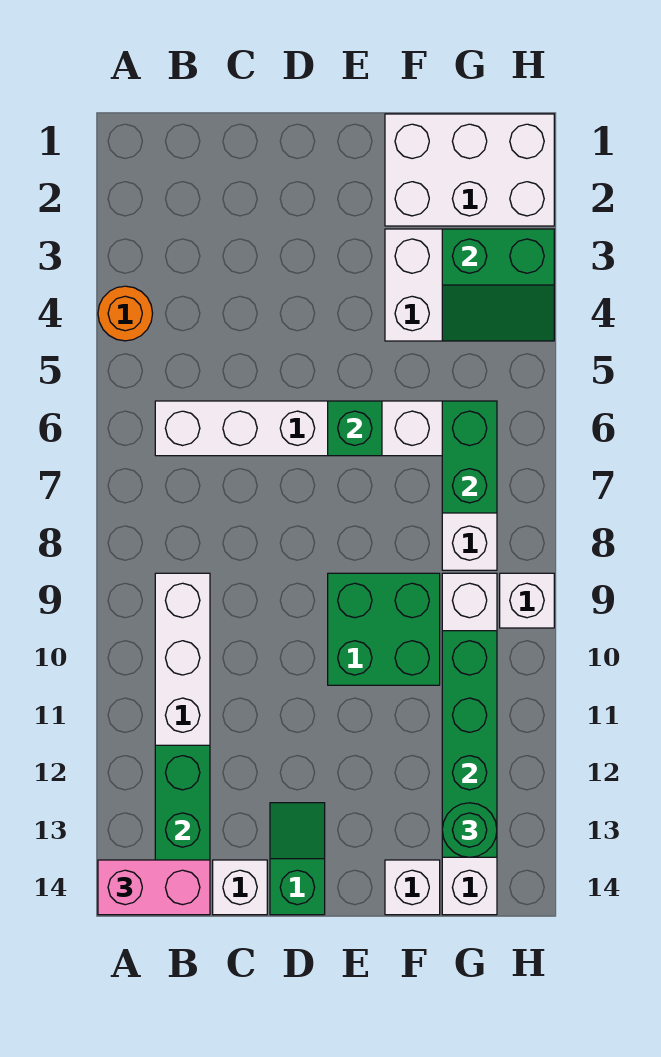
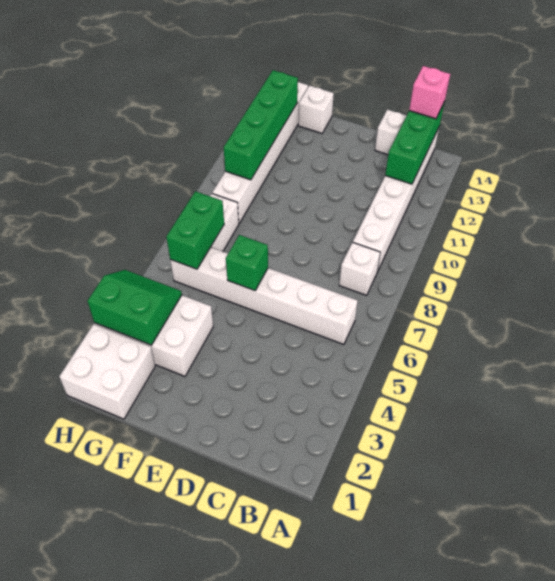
orange round brick A4 level 1 -> none
pink brick A14:B14 level 3 -> pink brick B14 level 3
green slope D13:D14 level 1 top 14 -> none
green brick E9:F10 level 1 -> none
white brick F1:H2 level 1 -> white brick G1:H2 level 1
green round brick G13 level 3 -> none
white brick H9 level 1 -> white brick B8 level 1

